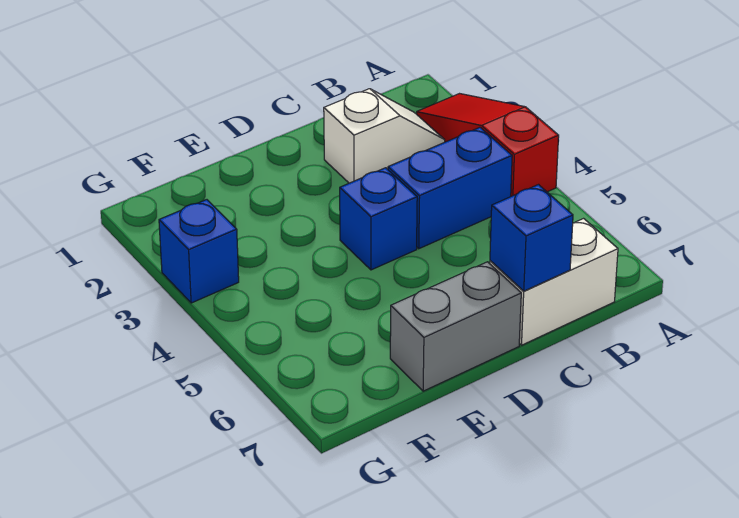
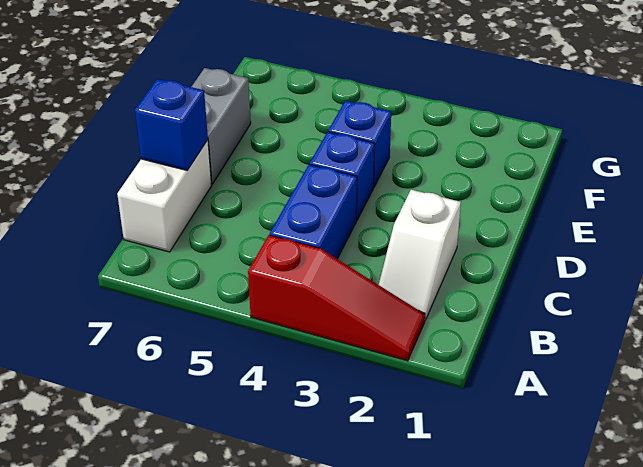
blue brick G3 level 1 -> blue brick E4 level 1

